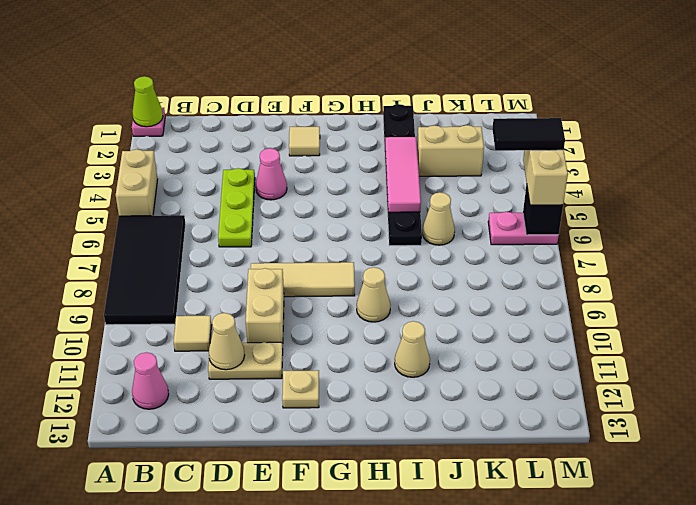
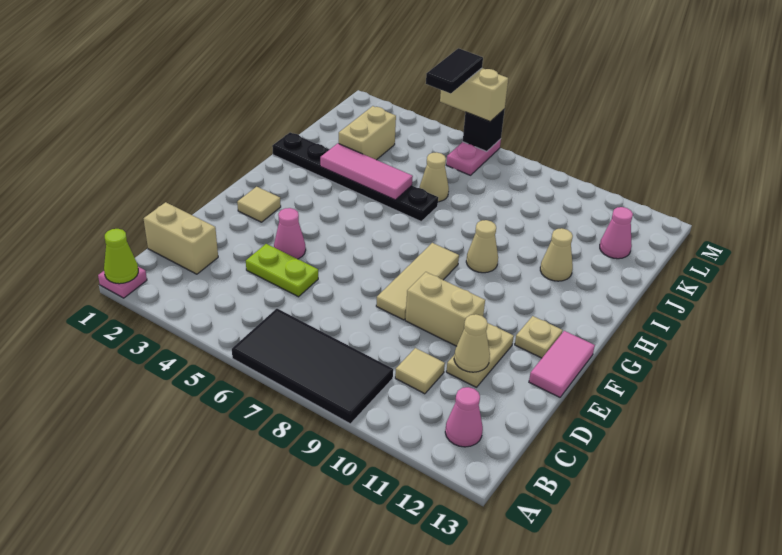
tan brick A4:A5 level 1 -> tan brick C1:C2 level 1
lime plate D4:D6 level 1 -> lime plate D4:D5 level 1
none -> pink tile E13:F13 level 1
none -> pink cone K12 level 1

